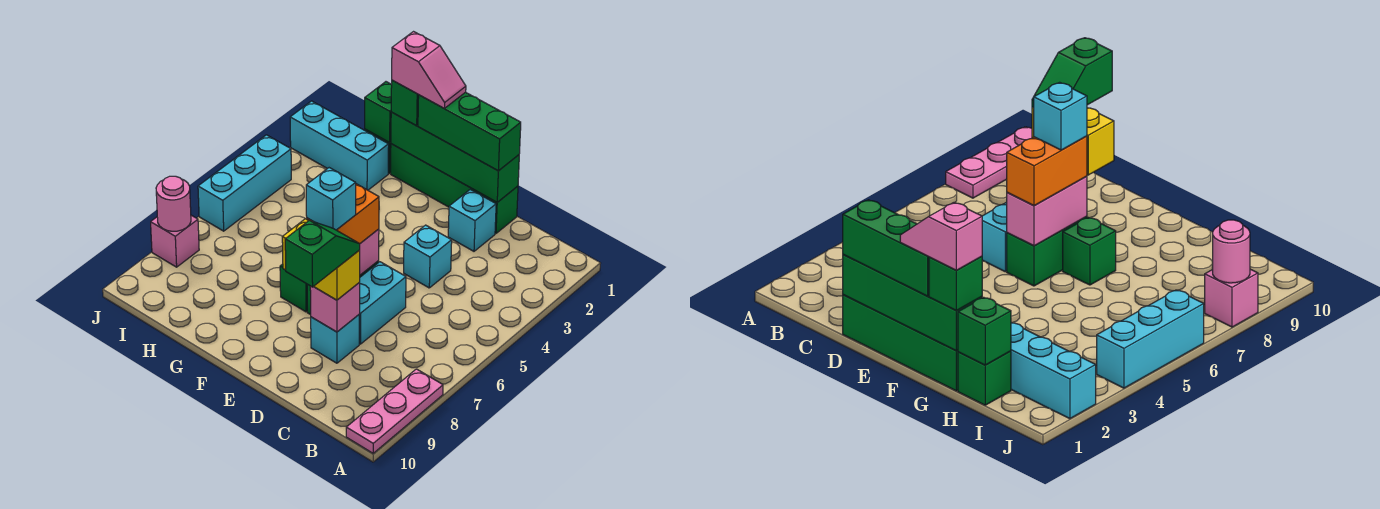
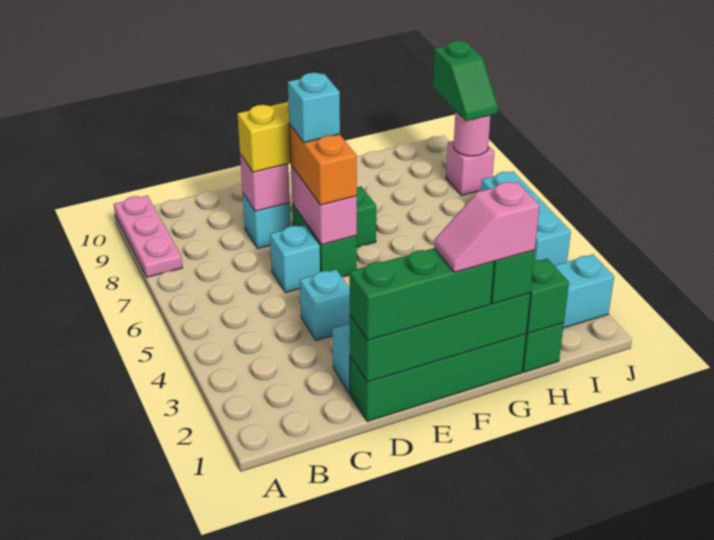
cyan brick D6:D7 level 1 -> cyan brick D6 level 1
green slope D8:D9 level 4 top 9 -> green slope J8:J9 level 3 top 9

